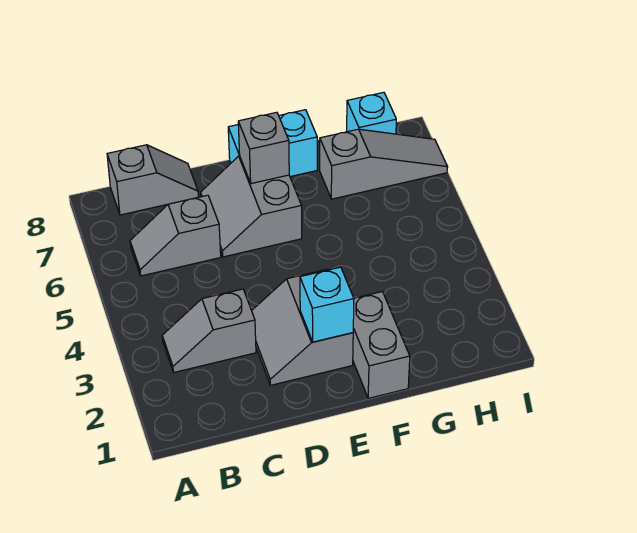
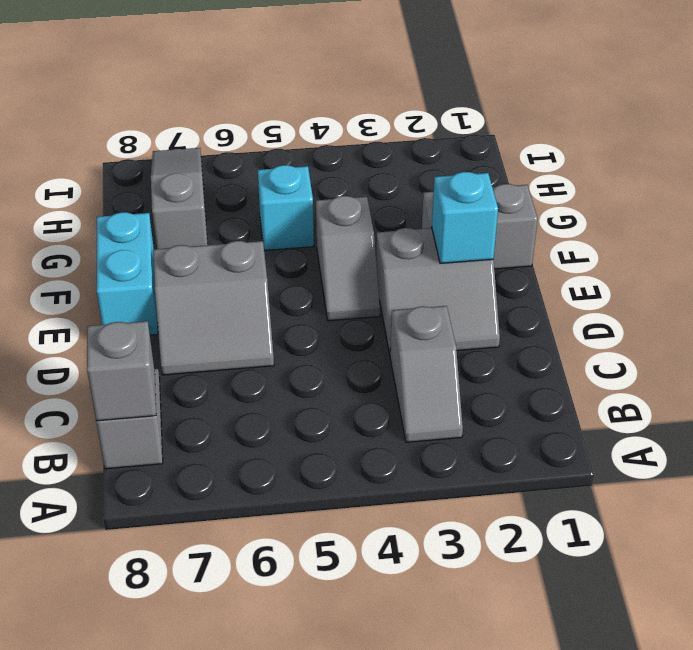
grey slope B6:C6 level 1 top C -> grey slope E4:F4 level 1 top F
grey brick E7 level 2 -> grey brick B8 level 2
cyan brick H8 level 1 -> cyan brick G5 level 1

